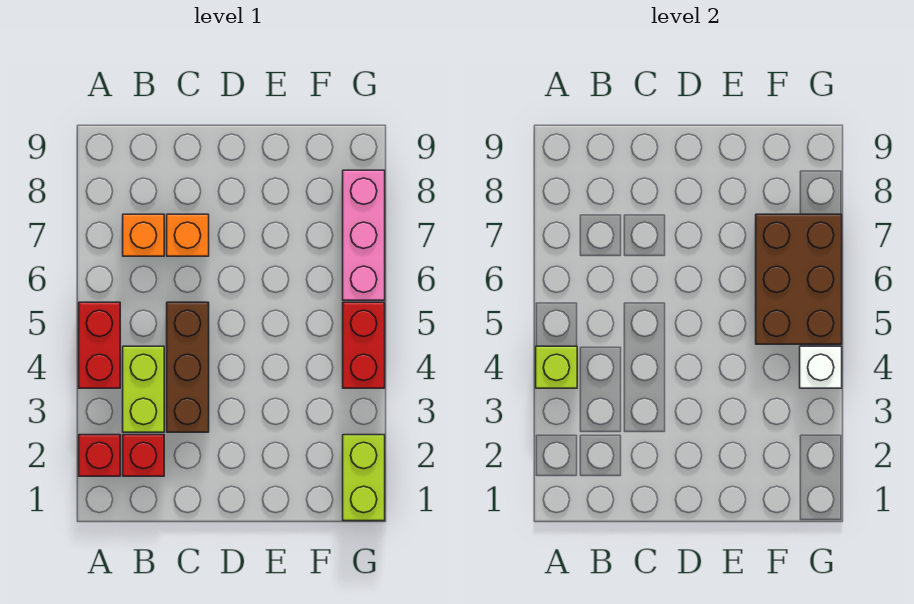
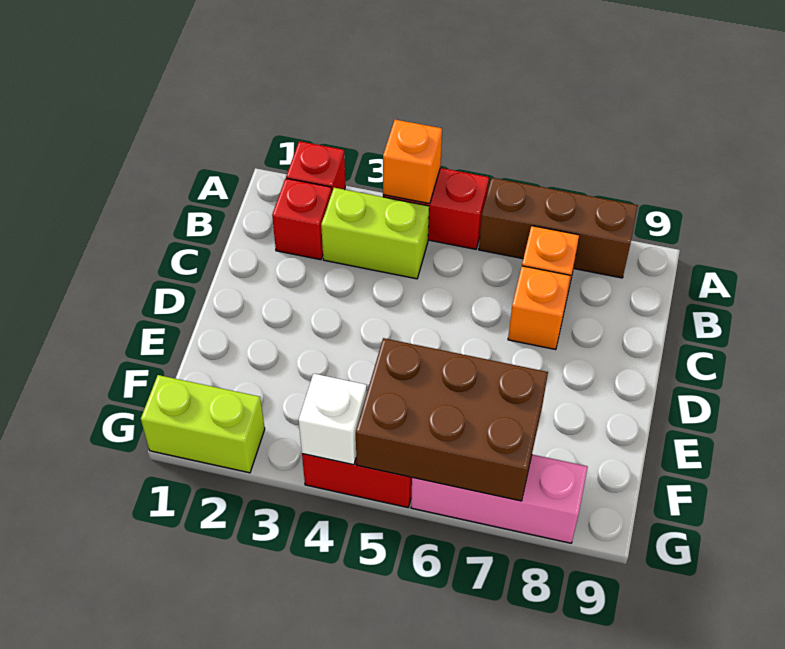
lime brick A4 level 2 -> orange brick A4 level 2
brown brick C3:C5 level 1 -> brown brick A6:A8 level 1

